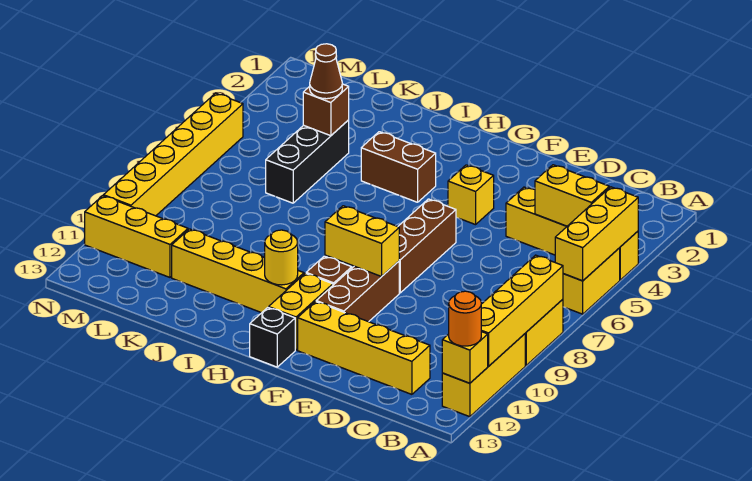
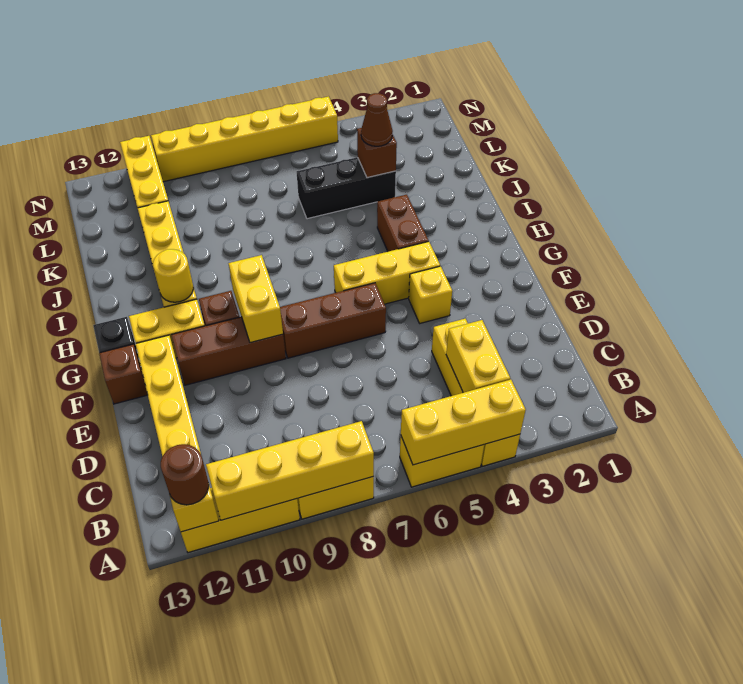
orange round brick A12 level 3 -> brown round brick A12 level 3
none -> brown brick F13 level 1
none -> yellow brick G4:G6 level 1

